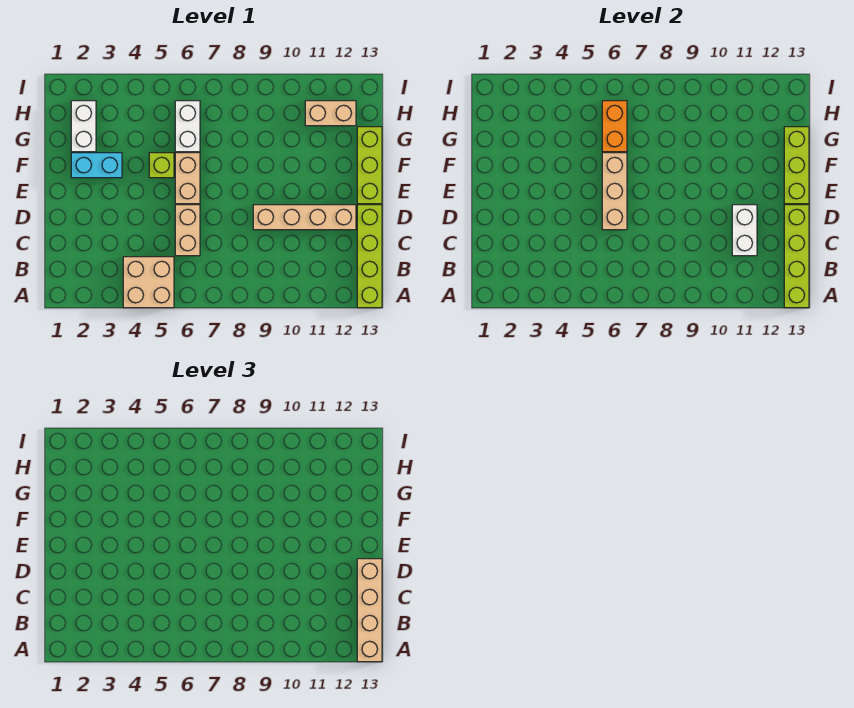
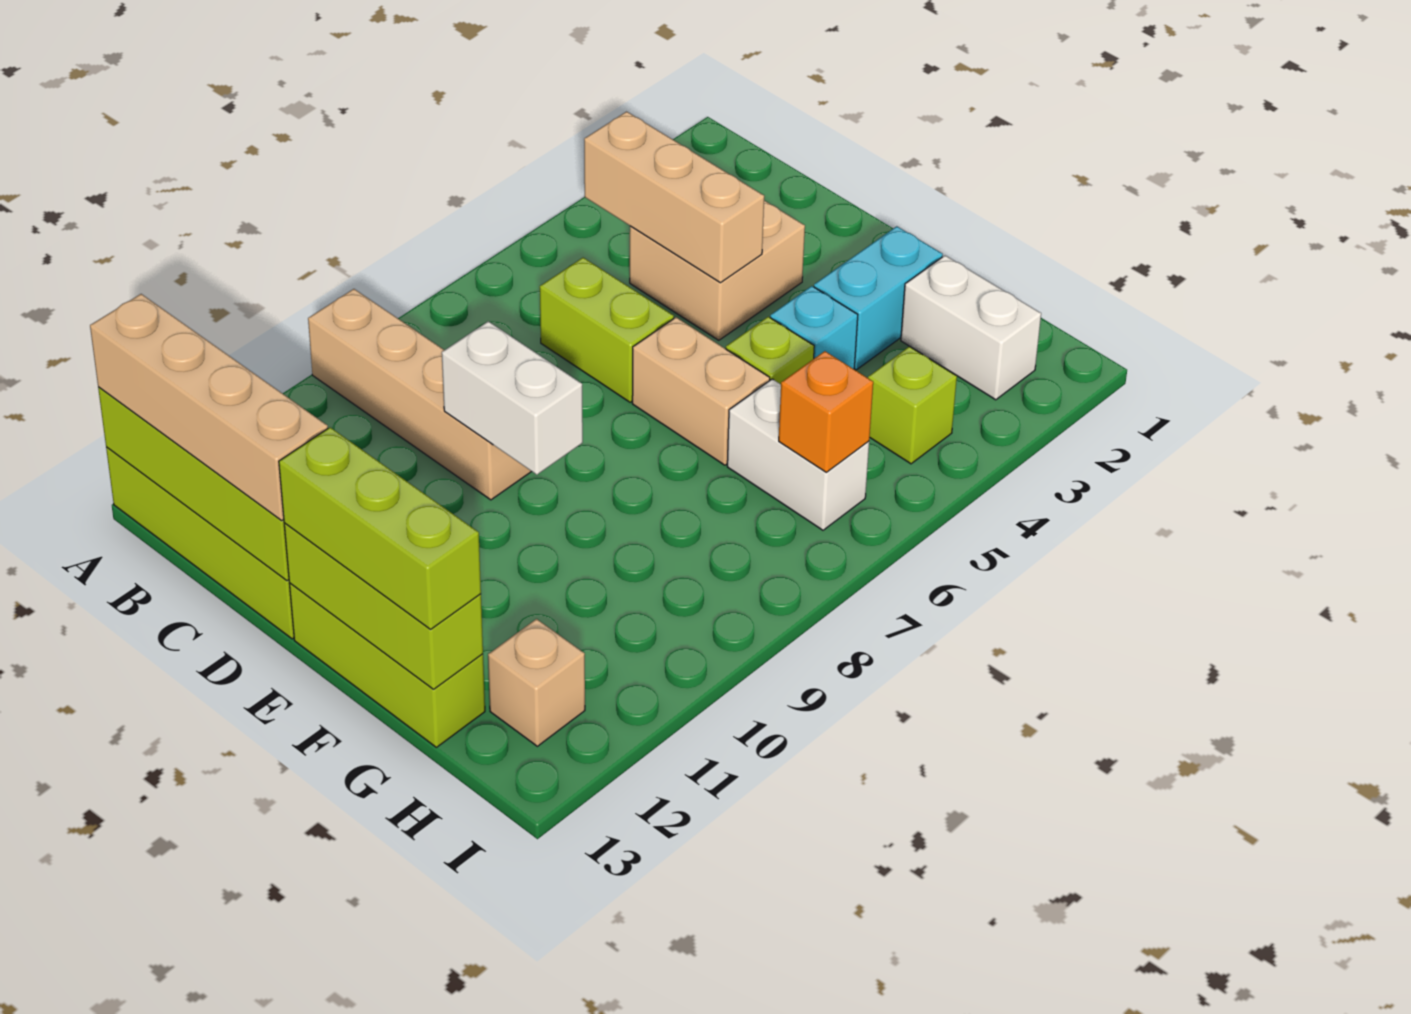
tan brick A4:B5 level 1 -> tan brick C3:D4 level 1
tan brick C6:D6 level 1 -> lime brick C6:D6 level 1
white brick C11:D11 level 2 -> white brick D9:E9 level 2
tan brick D6:F6 level 2 -> tan brick B4:D4 level 2
tan brick D9:D12 level 1 -> tan brick A9:D9 level 1
none -> lime brick E13:G13 level 3
none -> cyan brick F4 level 1
orange brick G6:H6 level 2 -> orange brick H6 level 2
none -> lime brick H4 level 1
tan brick H11:H12 level 1 -> tan brick H12 level 1

